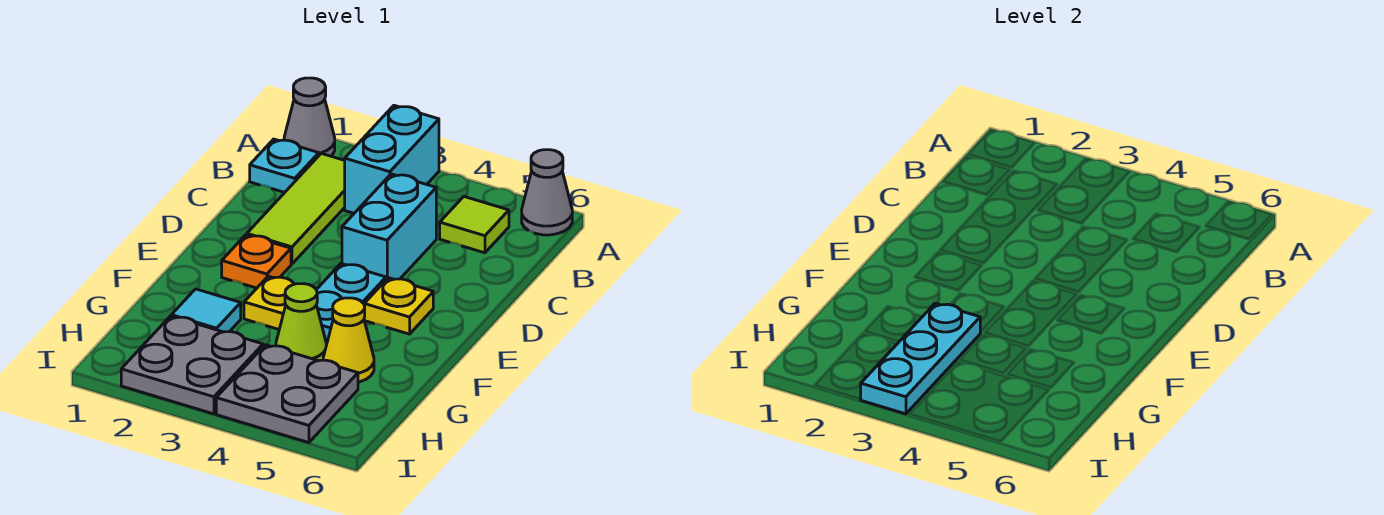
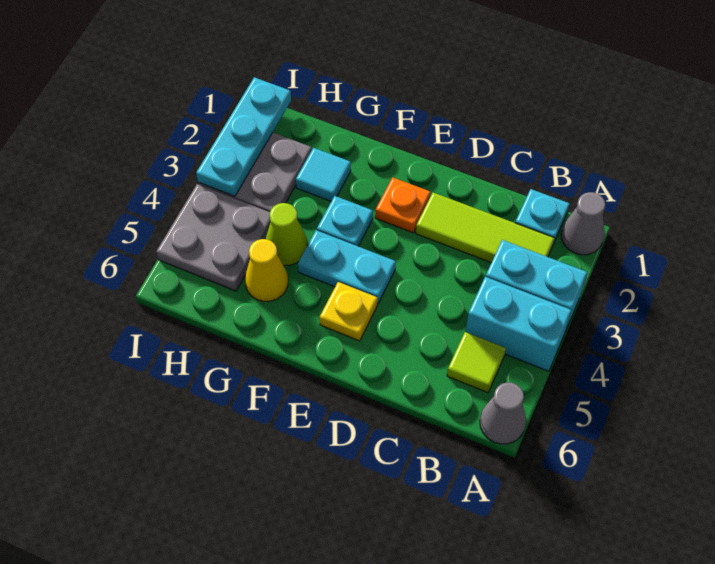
cyan brick C4:D4 level 1 -> cyan brick A4:B4 level 1
yellow plate F3 level 1 -> cyan plate F3 level 1
cyan plate G3:I3 level 2 -> cyan plate I1:I3 level 2

